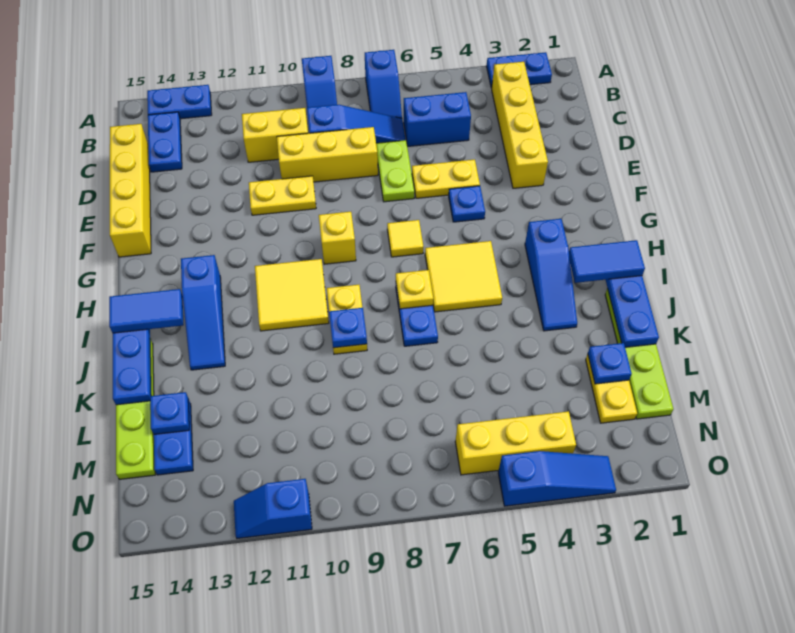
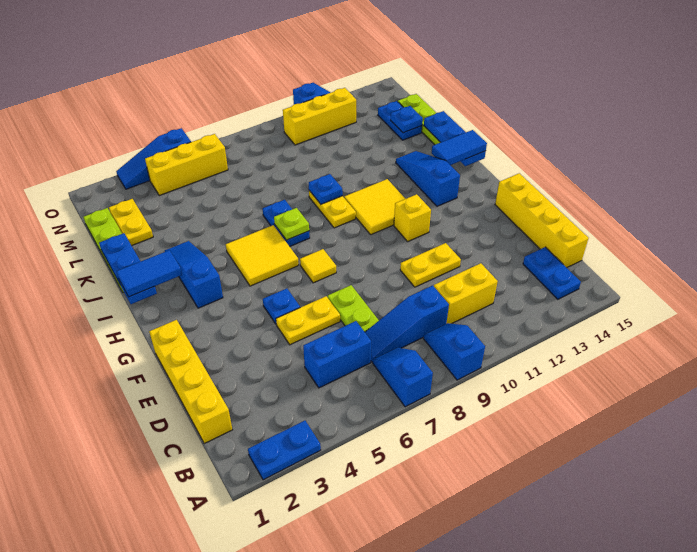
blue plate A13:A14 level 1 -> none
yellow brick B3:E3 level 1 -> yellow brick C1:F1 level 1
yellow brick D8:D10 level 1 -> yellow brick N10:N12 level 1
yellow brick G9 level 1 -> yellow brick G11 level 1
yellow plate I7 level 2 -> lime plate I7 level 2
blue plate L2 level 2 -> none

